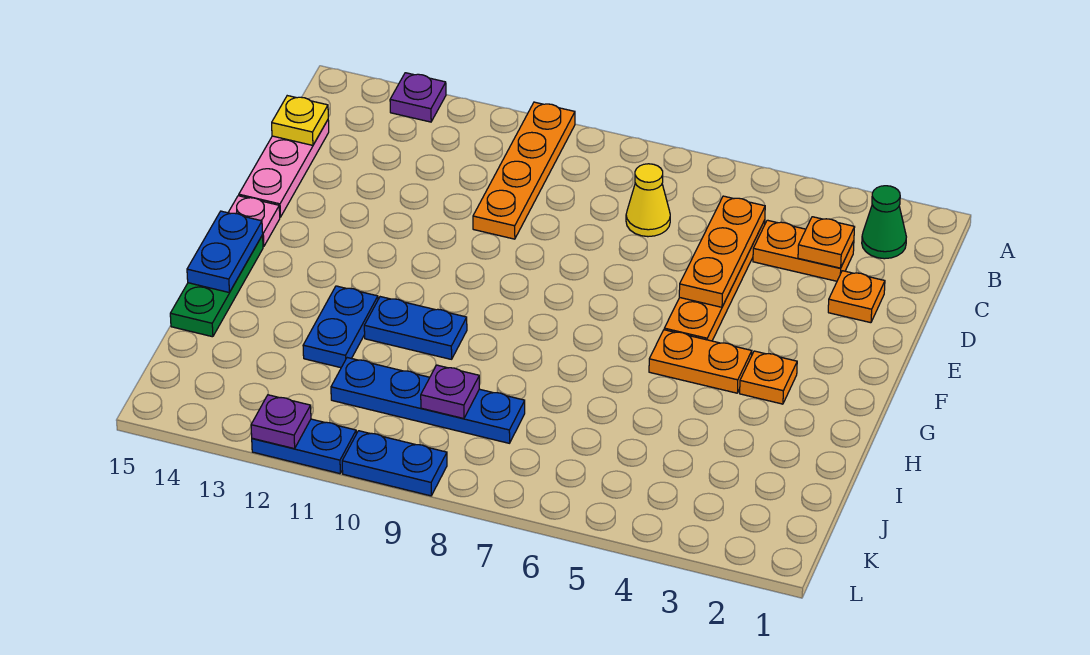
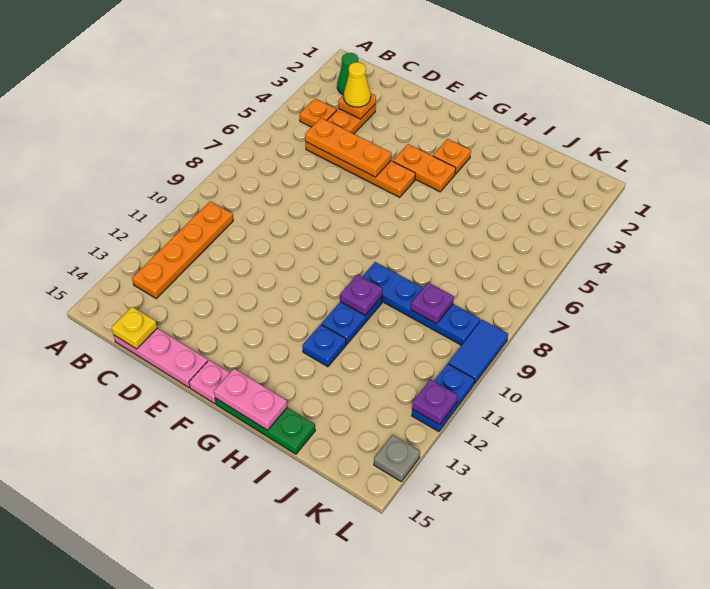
orange plate A10:D10 level 1 -> orange plate B10:B13 level 1
purple plate A13 level 1 -> purple plate H10 level 2
yellow cone C7 level 1 -> yellow cone C3 level 3
orange plate D2 level 1 -> orange plate B4 level 1
orange plate G4:G5 level 1 -> orange plate F4:G4 level 1
blue plate G15:H15 level 2 -> pink plate G15:H15 level 2
blue plate H12:I12 level 1 -> blue plate H12 level 1
blue plate J8:J11 level 1 -> blue plate H9:K9 level 1
blue plate L9:L10 level 1 -> blue tile L9:L10 level 1
none -> grey plate L14 level 1

